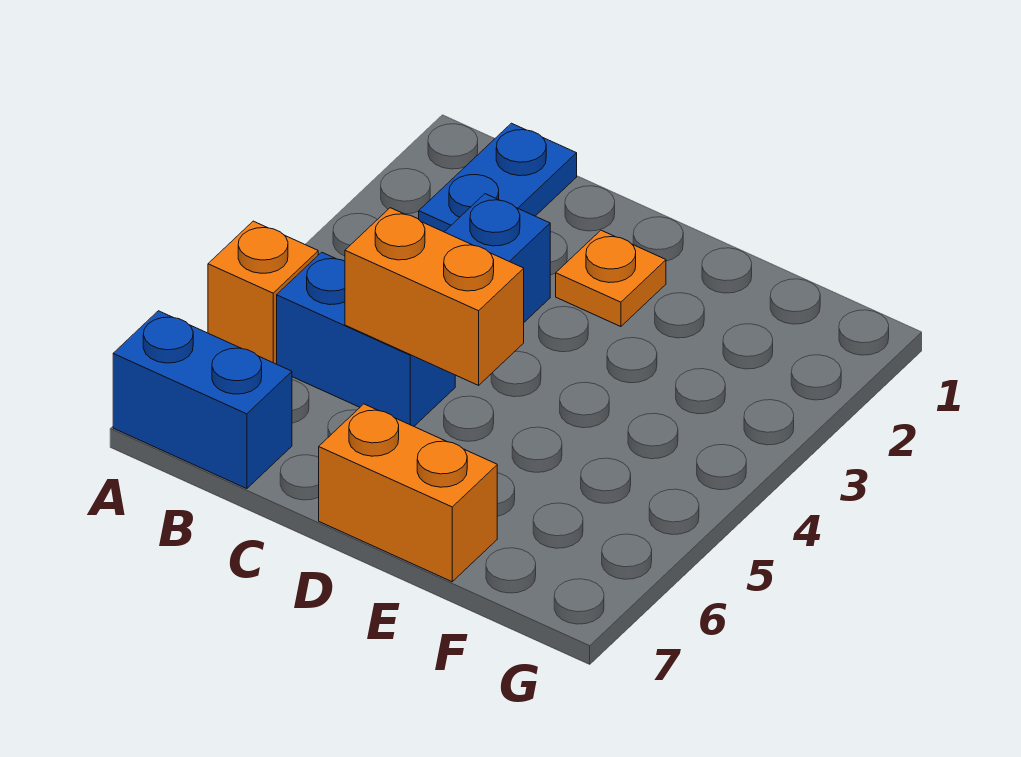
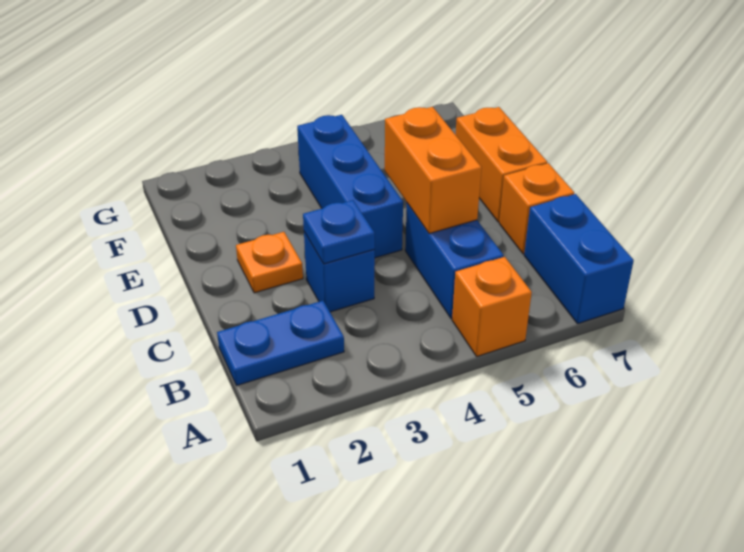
none -> blue plate C3 level 2
none -> orange brick C7 level 1
none -> blue brick D4:F4 level 1

